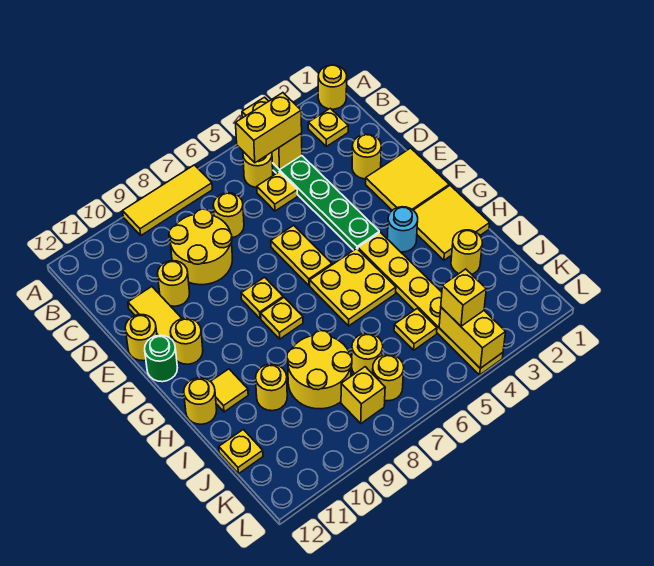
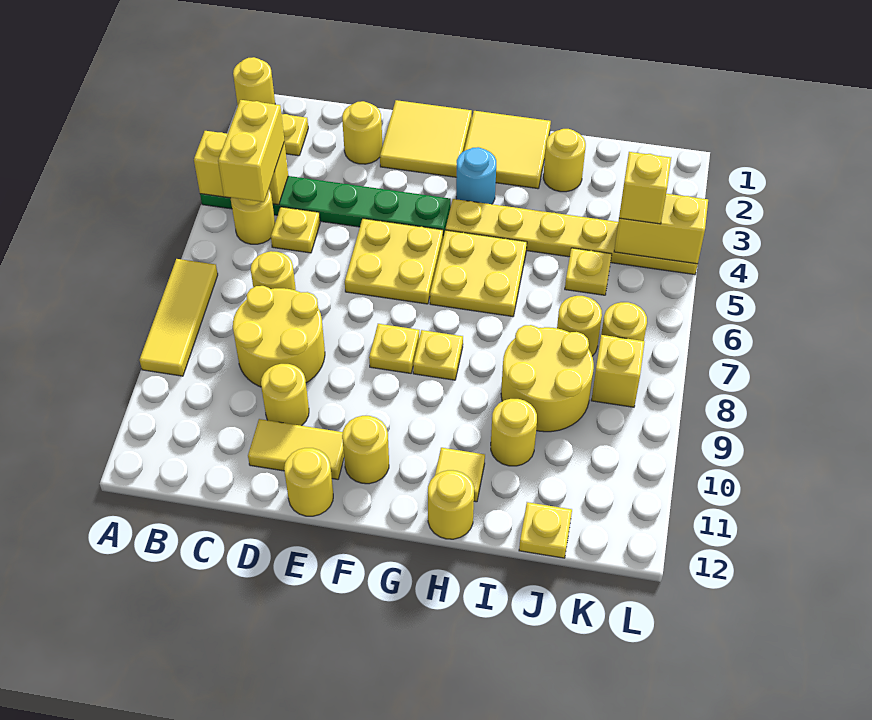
yellow plate E6:F6 level 1 -> yellow plate E5:F6 level 1
green round brick F12 level 1 -> none

